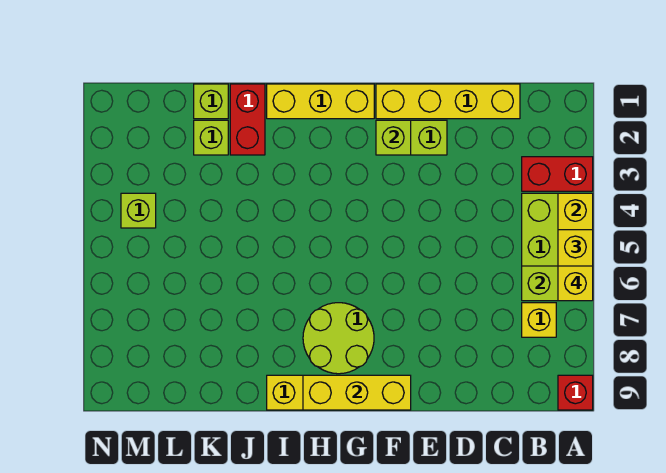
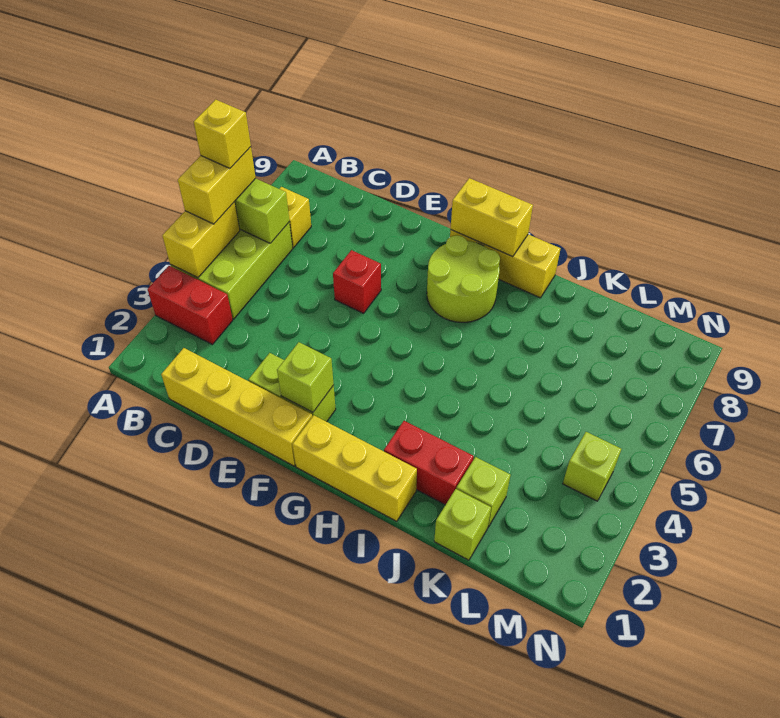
red brick A9 level 1 -> red brick E6 level 1
yellow brick F9:H9 level 2 -> yellow brick G9:H9 level 2
red brick J1:J2 level 1 -> red brick I2:J2 level 1

